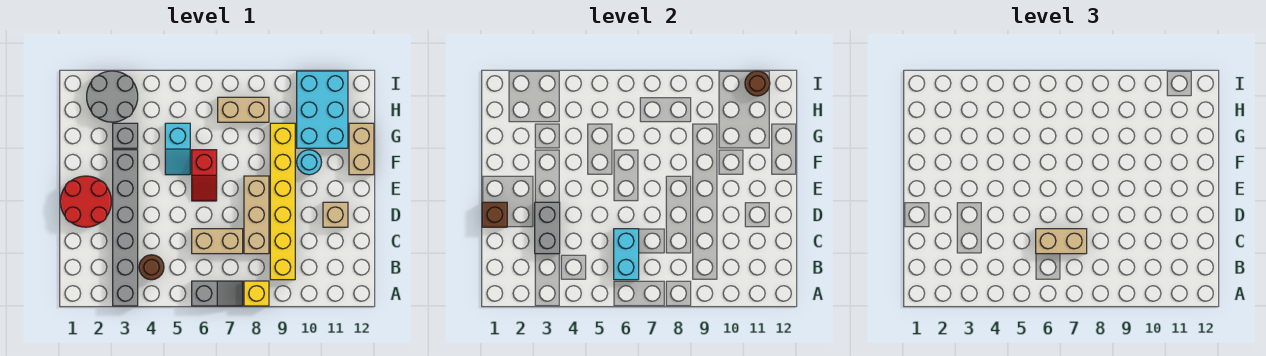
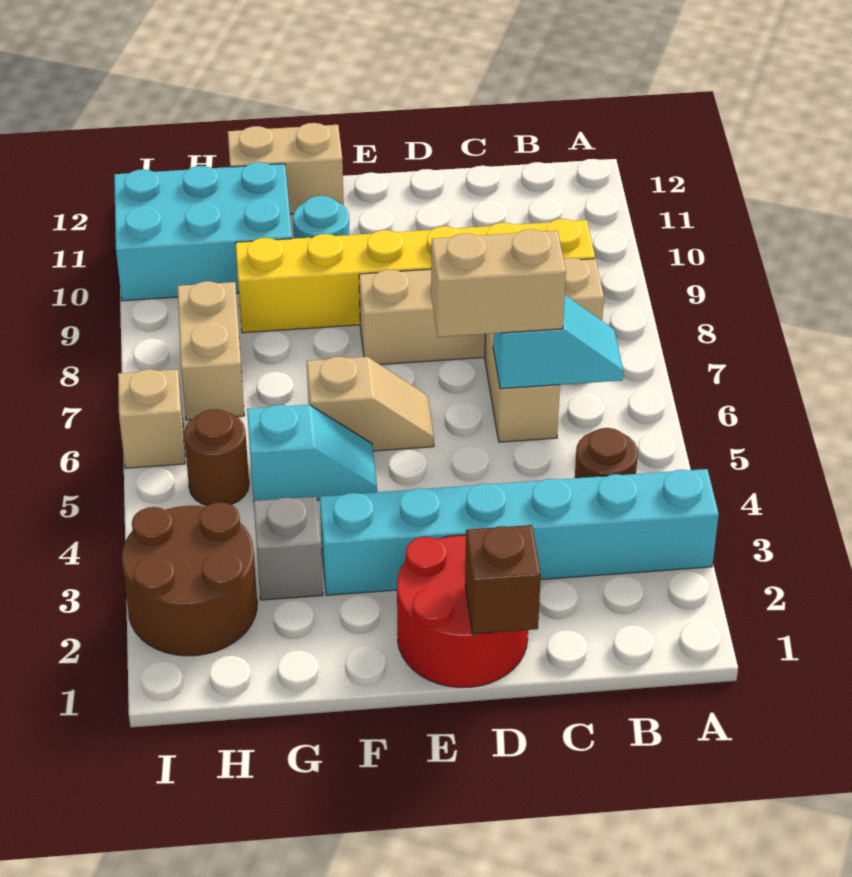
grey brick A3:F3 level 1 -> cyan brick A3:F3 level 1
grey slope A6:A7 level 1 top 6 -> none
yellow brick A8 level 1 -> none
cyan brick B6:C6 level 2 -> cyan slope B6:C6 level 2 top C
grey brick C3:D3 level 2 -> none
tan brick C6:C7 level 3 -> tan brick C6:D6 level 3
tan brick C8:E8 level 1 -> tan brick B8:E8 level 1
tan brick D11 level 1 -> tan brick I6 level 1
red slope E6:F6 level 1 top F -> tan slope E6:F6 level 1 top F
grey round brick H2:I3 level 1 -> brown round brick H2:I3 level 1
brown round brick I11 level 2 -> brown round brick H5 level 1

